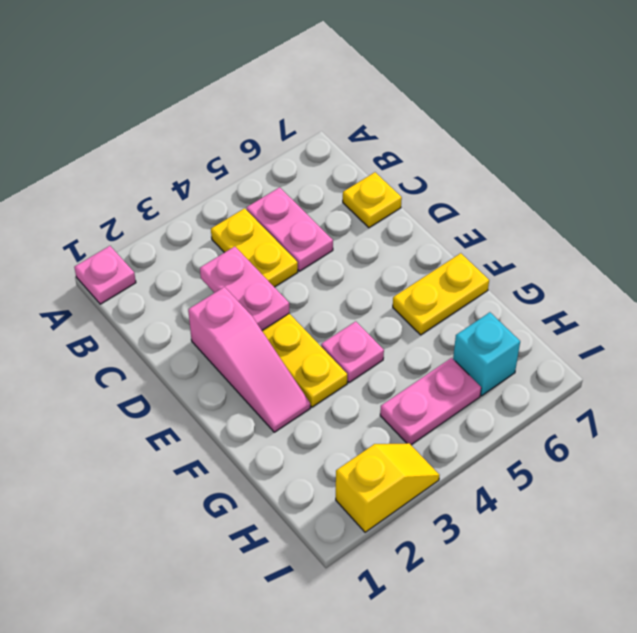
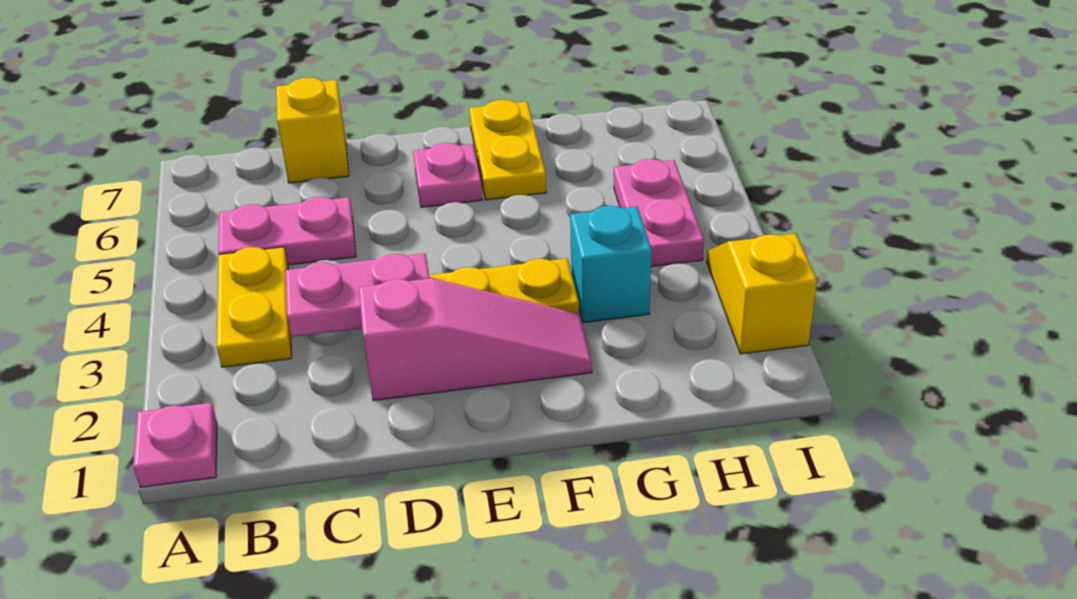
yellow plate B4:C4 level 1 -> yellow plate B3:B4 level 1
yellow plate C7 level 1 -> yellow brick C7 level 1
pink plate F4 level 1 -> pink plate E6 level 1
cyan brick H6 level 1 -> cyan brick G3 level 1

